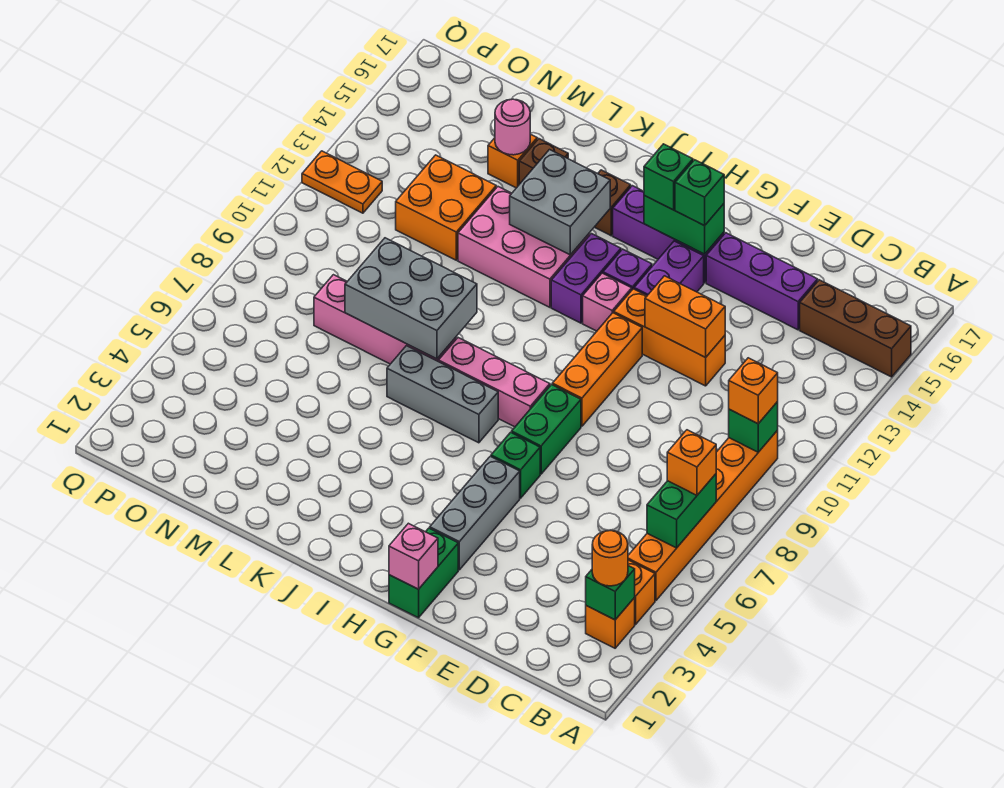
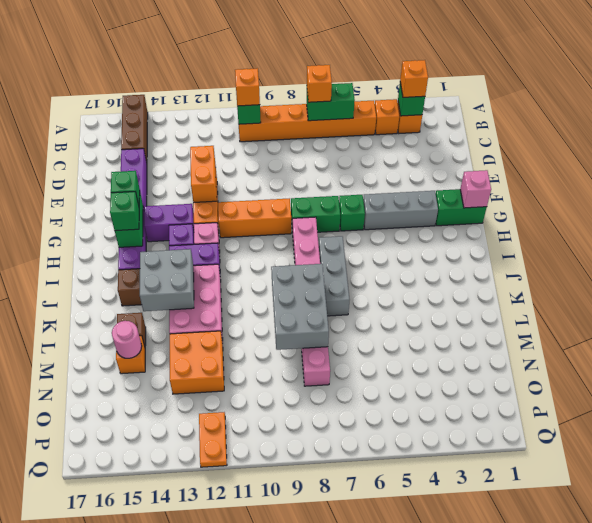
orange round brick B3 level 3 -> orange brick B3 level 3

